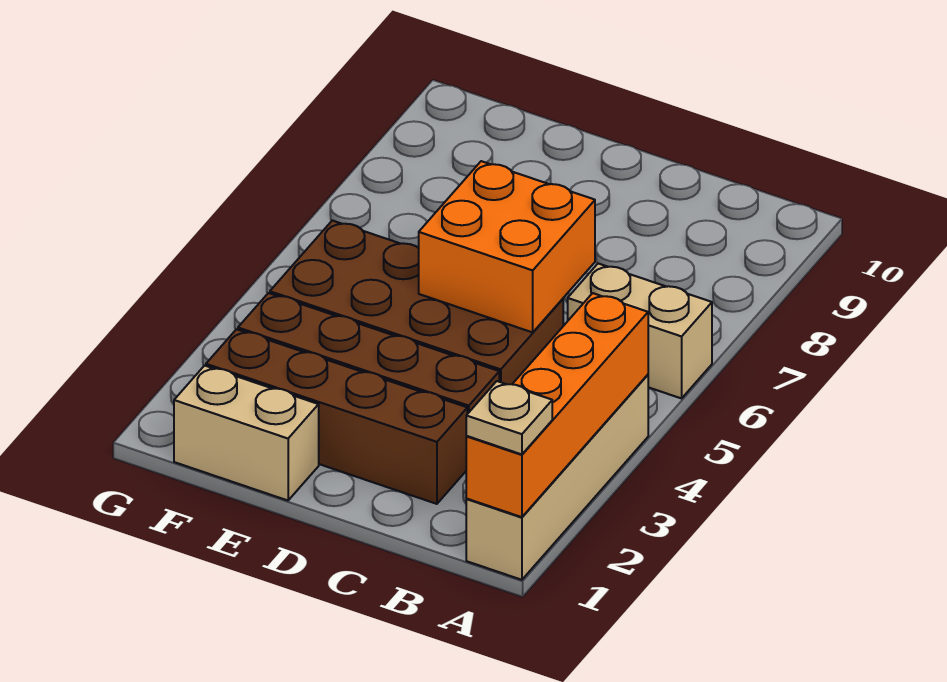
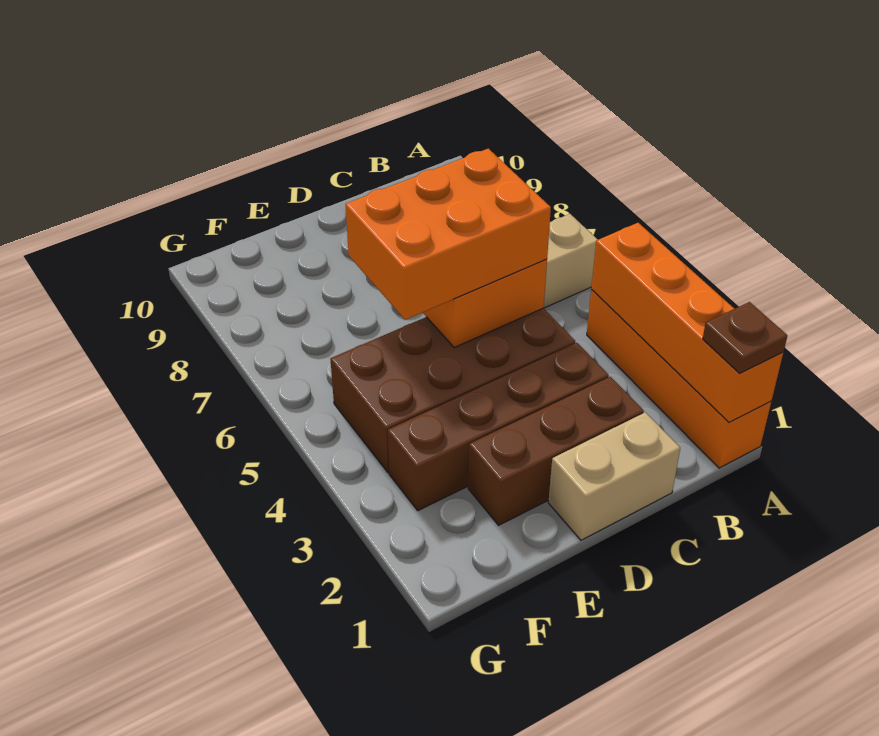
tan brick A1:A4 level 1 -> orange brick A1:A4 level 1
tan plate A1 level 3 -> brown plate A1 level 3
brown brick C2:F2 level 1 -> brown brick C2:E2 level 1
none -> orange brick C5:E6 level 3
tan brick E1:F1 level 1 -> tan brick C1:D1 level 1

